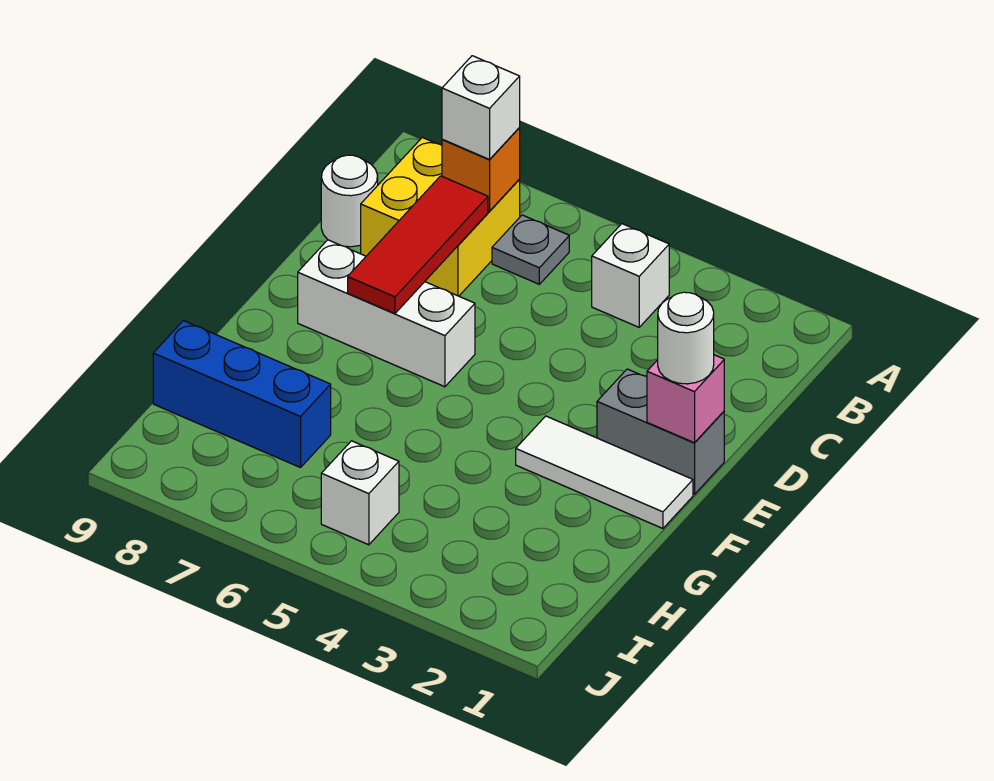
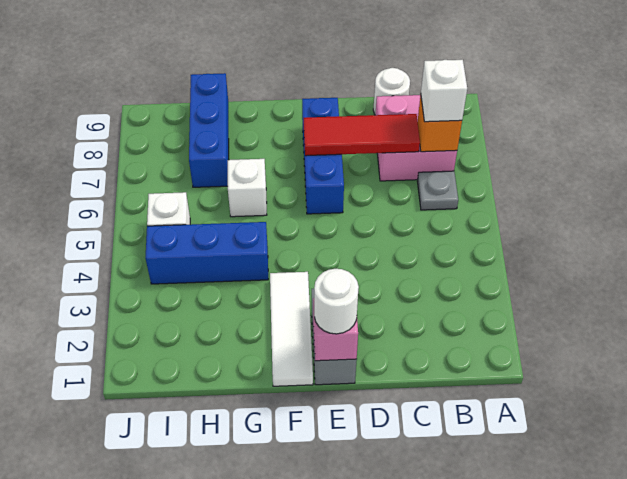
white brick B4 level 1 -> white brick G6 level 1
yellow brick B7:C8 level 1 -> pink brick B7:C8 level 1
white brick E6:E8 level 1 -> blue brick E6:E8 level 1
none -> blue brick G4:I4 level 1

